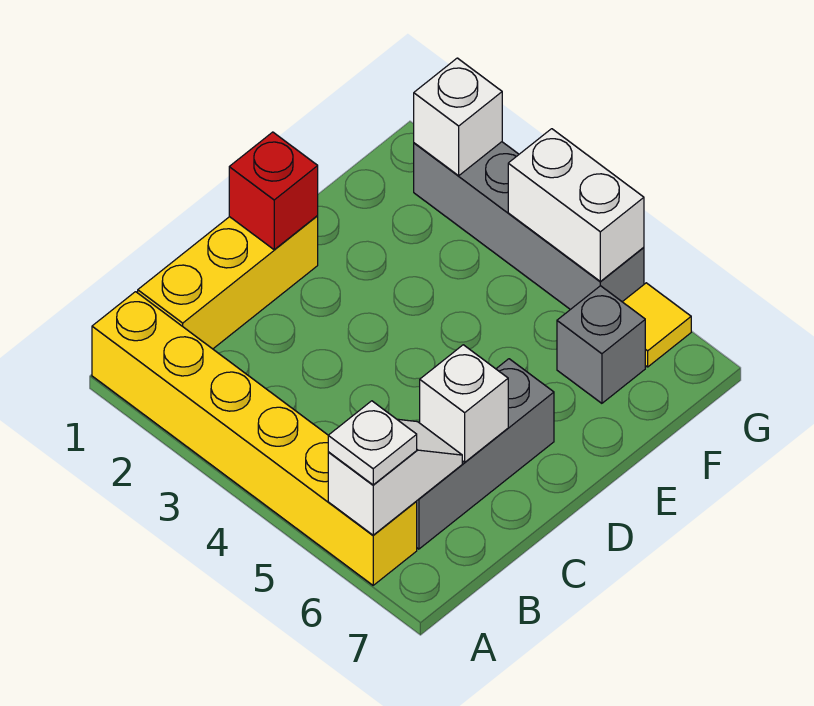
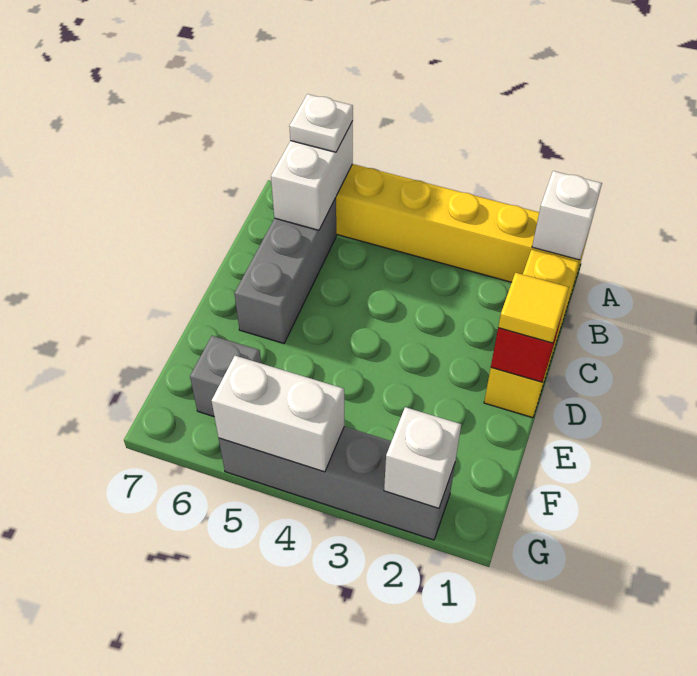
white slope A6:B6 level 2 top A -> white brick A6:B6 level 2
white brick C6 level 2 -> white brick A1 level 2
yellow tile G6 level 1 -> yellow tile D1 level 3

